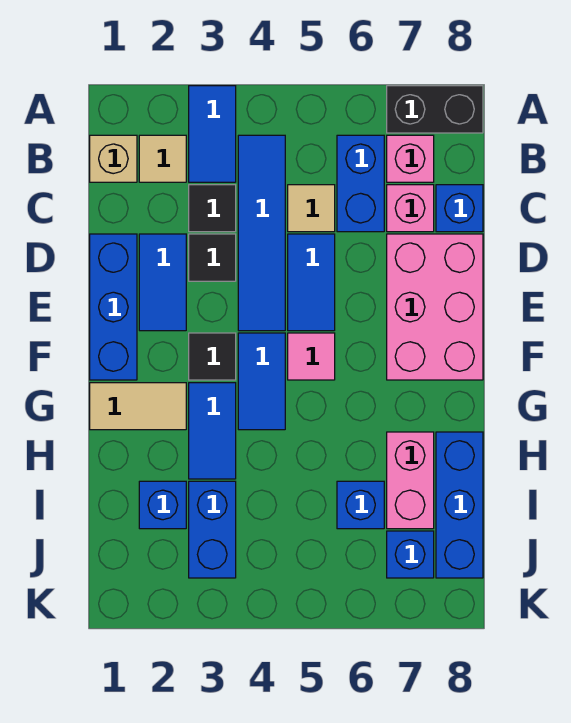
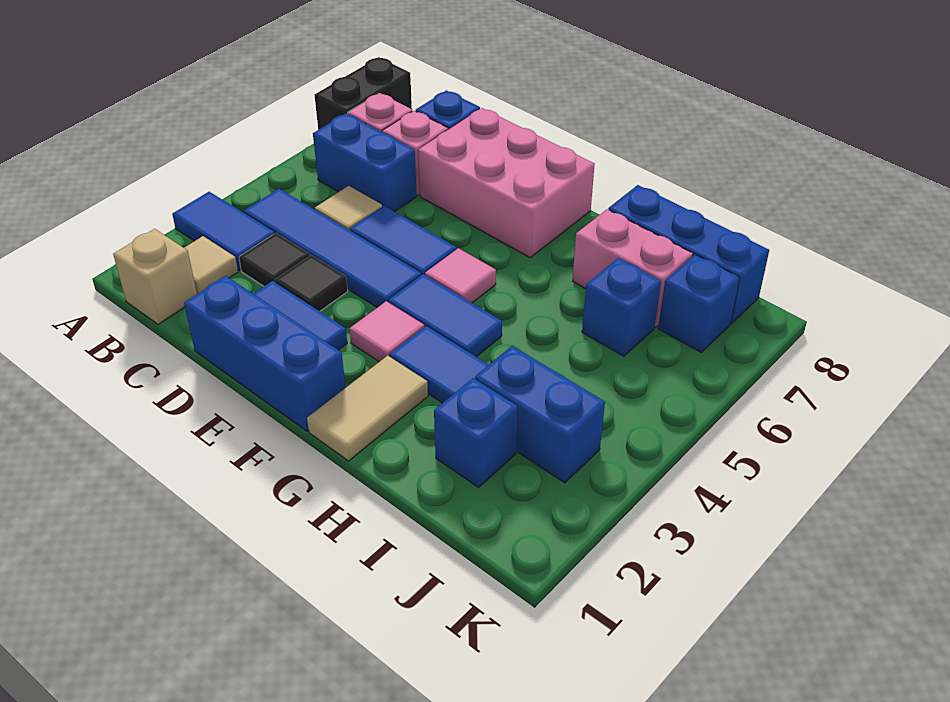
black tile F3 level 1 -> pink tile F3 level 1

